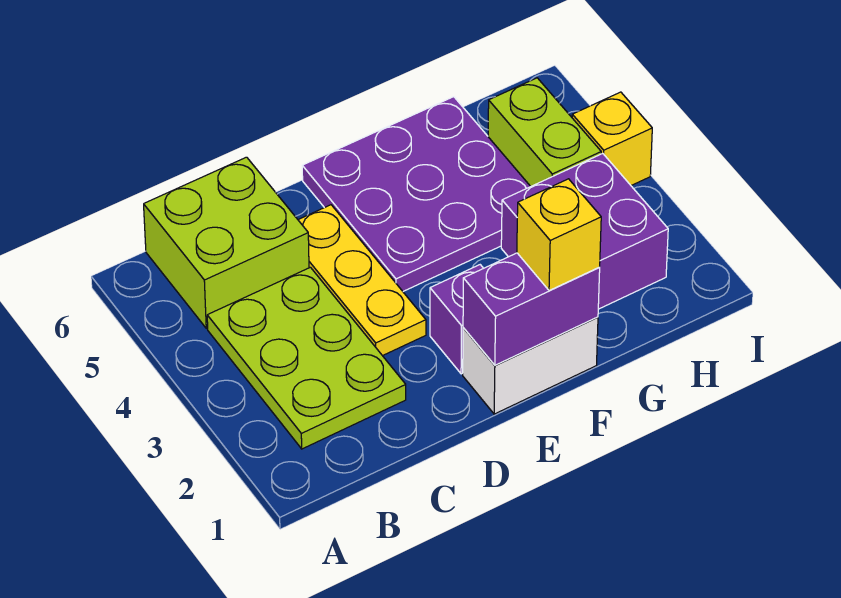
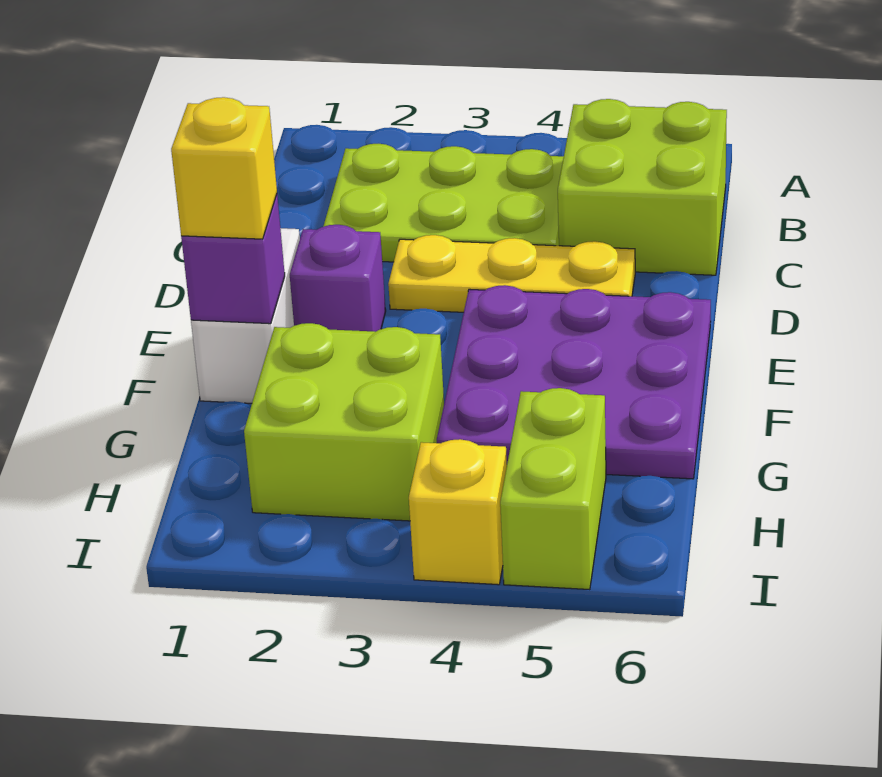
purple brick E1:F1 level 2 -> purple brick F1 level 2
purple brick G2:H3 level 1 -> lime brick G2:H3 level 1
lime brick H4:H5 level 1 -> lime brick H5:I5 level 1

